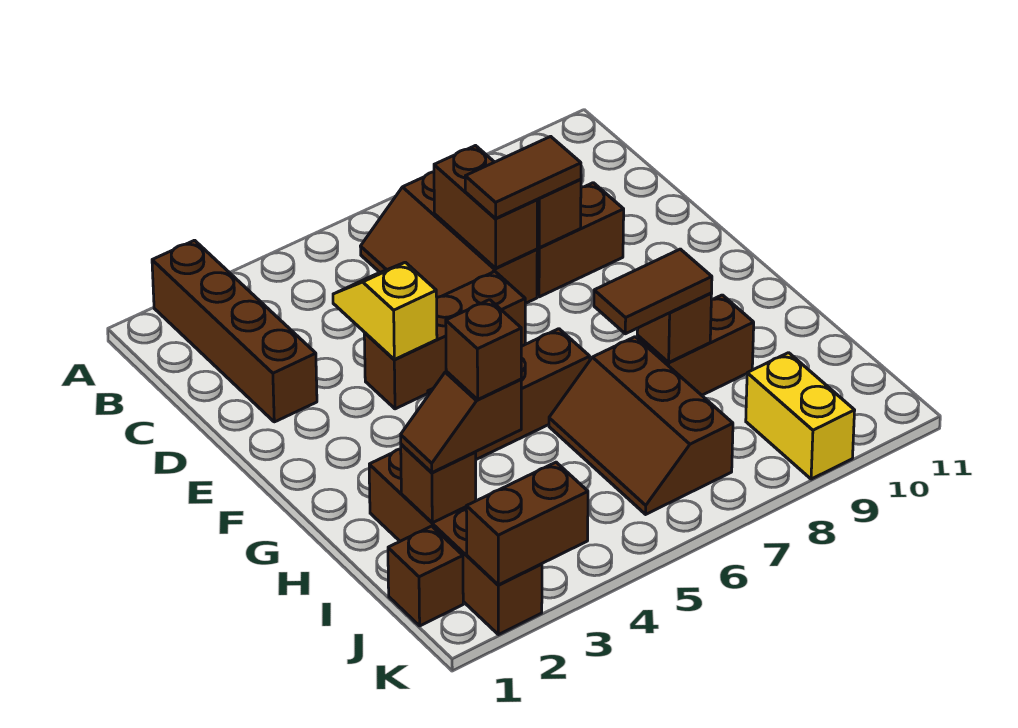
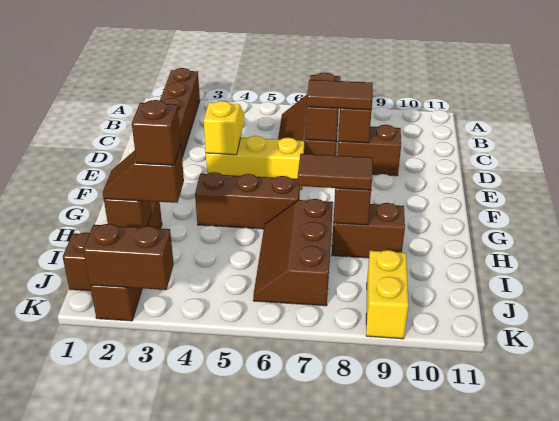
brown brick E4:E6 level 1 -> yellow brick E4:E6 level 1

